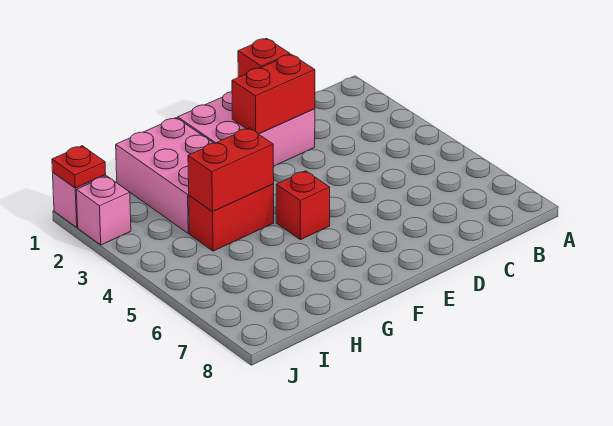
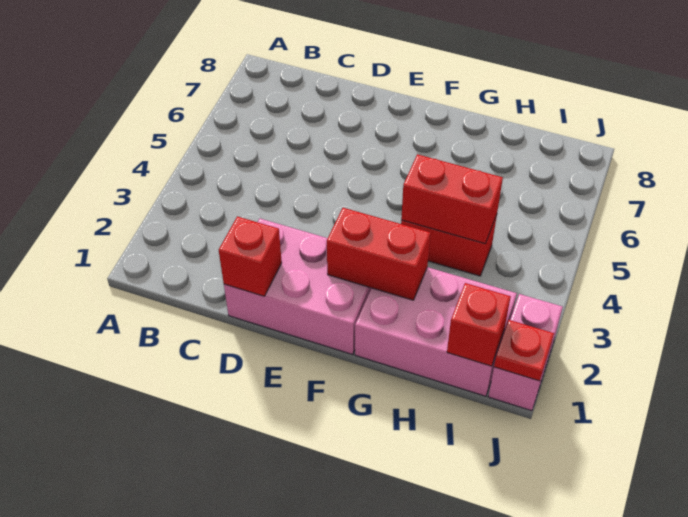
red brick D2:E2 level 2 -> red brick F2:G2 level 2
red brick F5 level 1 -> red brick I1 level 2
pink brick G1:H3 level 1 -> pink brick G1:I2 level 1

